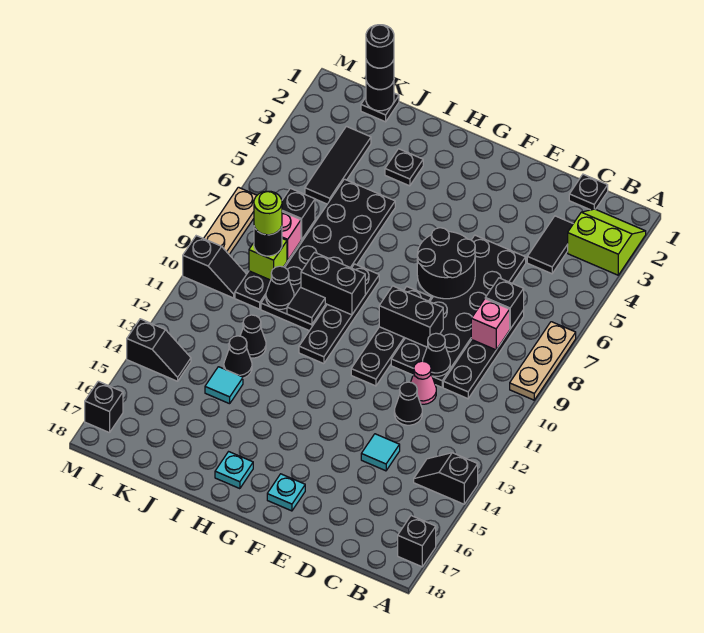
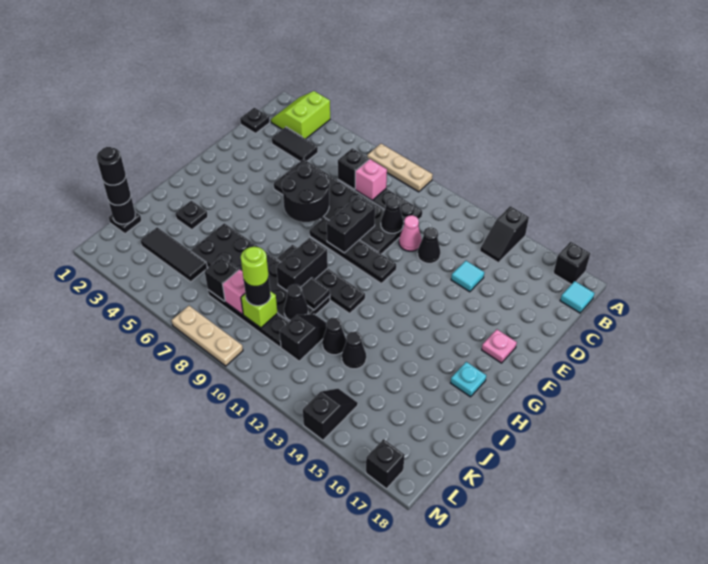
cyan plate F17 level 1 -> pink plate F17 level 1
cyan tile J14 level 1 -> cyan tile B18 level 1
black slope L10:M10 level 1 top M -> black slope J11:K11 level 1 top K

